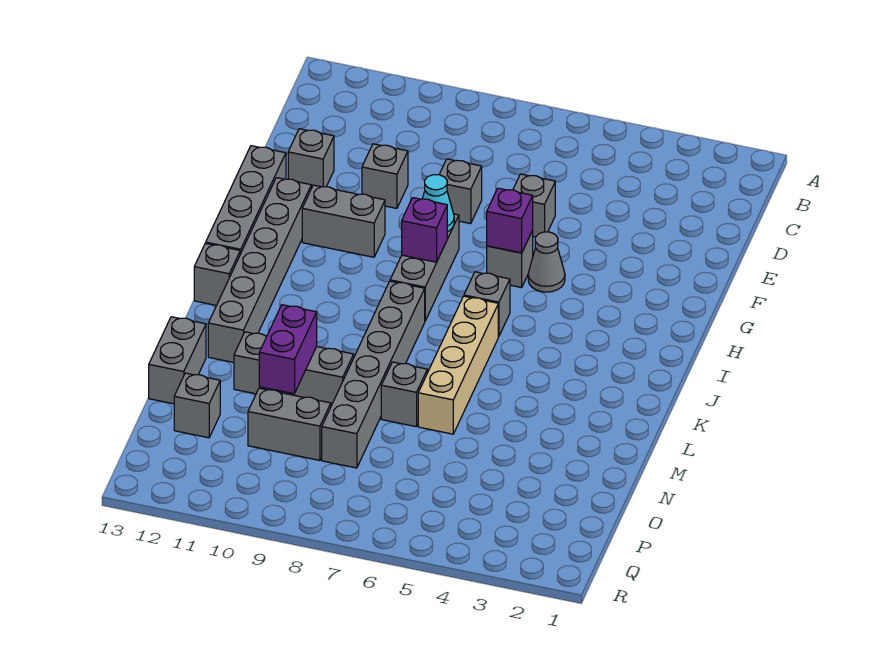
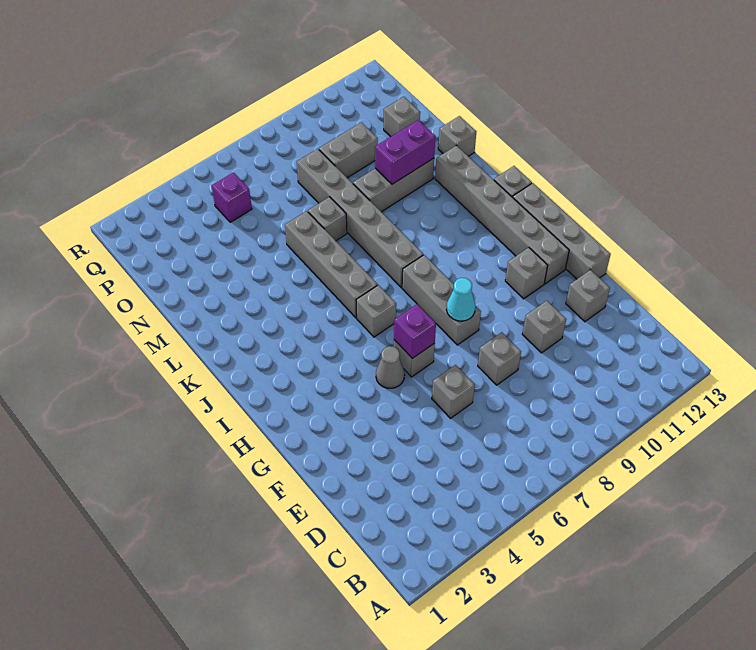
grey brick G10:G11 level 1 -> grey brick G11 level 1
purple brick H8 level 2 -> purple brick P5 level 1
tan brick J6:M6 level 1 -> grey brick J6:M6 level 1
purple brick M10:N10 level 2 -> purple brick M10:M11 level 2
grey brick M13:N13 level 1 -> grey brick M13 level 1

